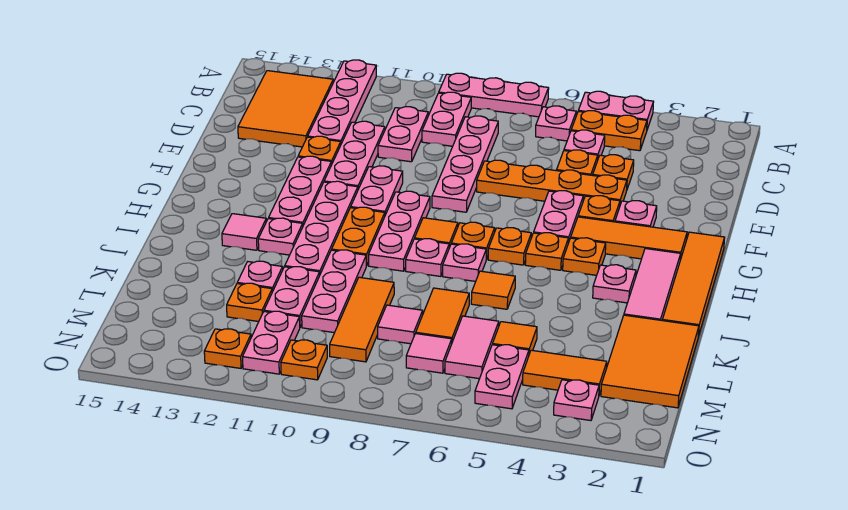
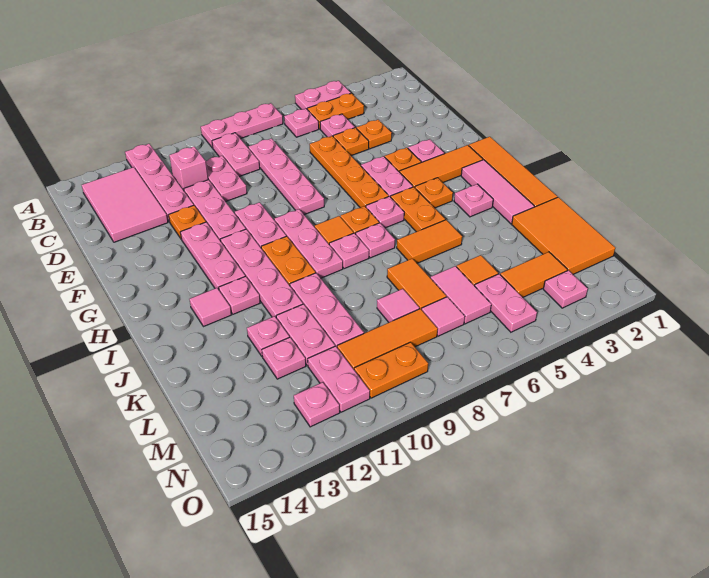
orange tile B13:D14 level 1 -> pink tile B13:D14 level 1
none -> pink brick C11 level 1
orange plate E4:E7 level 1 -> orange plate D6:G6 level 1
orange plate H5 level 1 -> orange plate H5:I5 level 1
orange plate H6 level 1 -> pink plate H6 level 1
orange tile J6 level 1 -> orange tile J5:J6 level 1
orange tile K9:M9 level 1 -> orange tile M8:M10 level 1
orange plate L12 level 1 -> pink plate L12 level 1
orange plate N10 level 1 -> orange plate N9:N10 level 1
orange plate N12 level 1 -> pink plate N12 level 1

